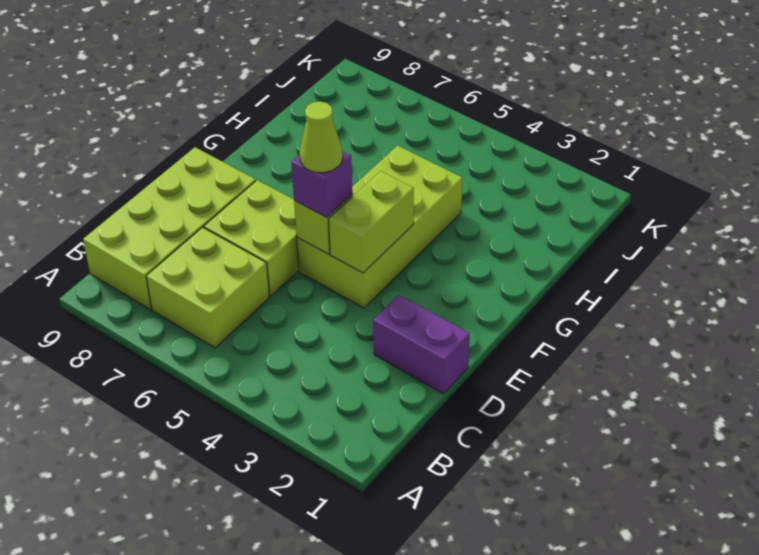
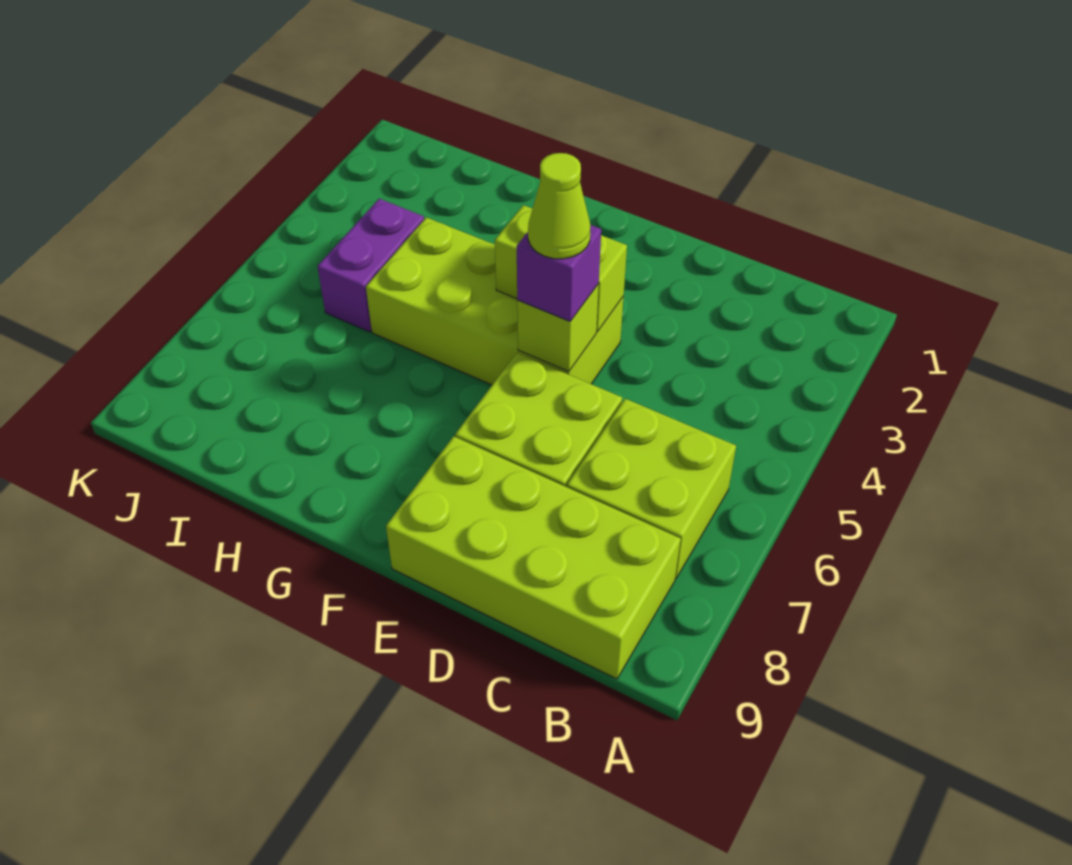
purple brick D1:D2 level 1 -> purple brick I4:I5 level 1

